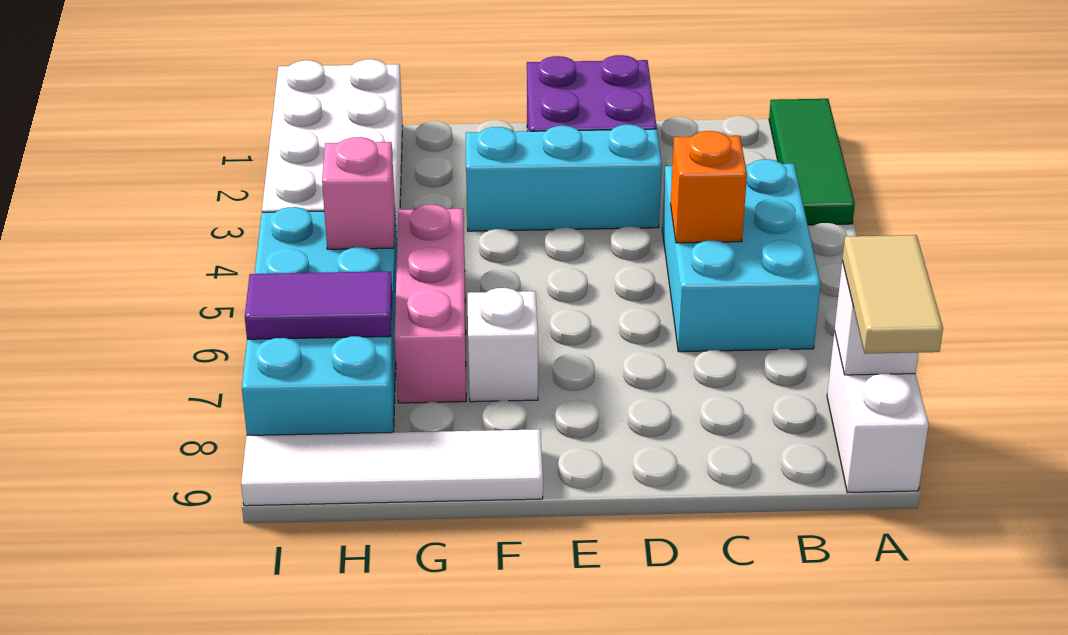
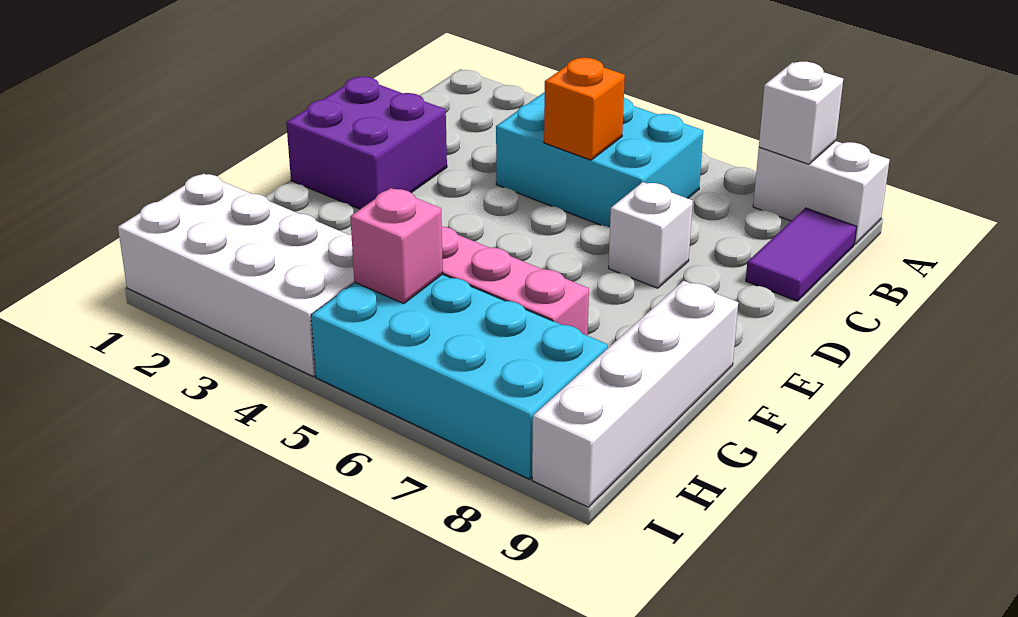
green tile A1:A3 level 1 -> none
tan tile A8:A9 level 3 -> none
cyan brick D3:F3 level 1 -> none
white brick F7 level 1 -> white brick D7 level 1
white tile F9:I9 level 1 -> white brick F9:I9 level 1
purple tile H7:I7 level 2 -> purple tile B9:C9 level 1

